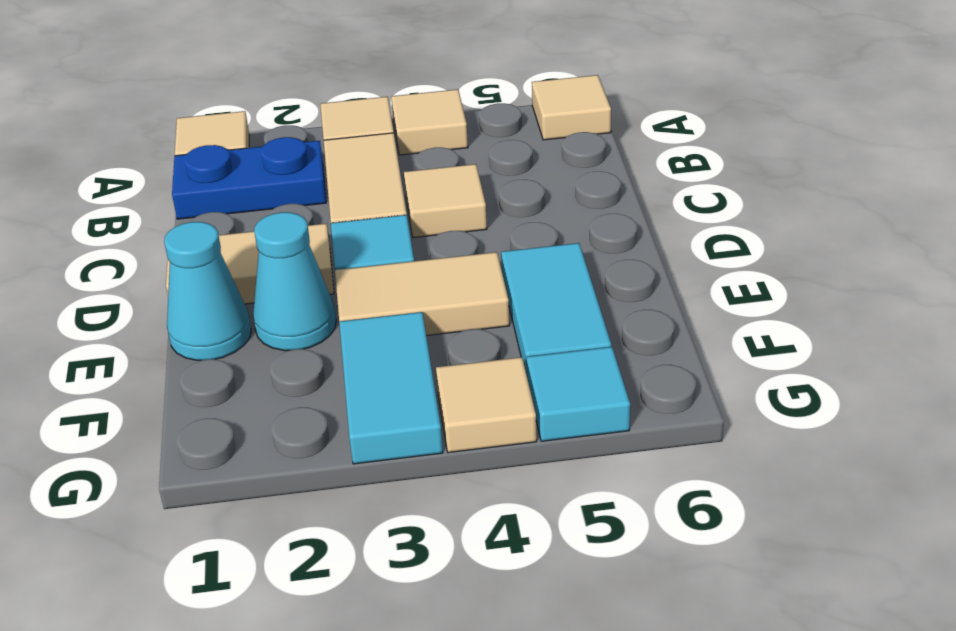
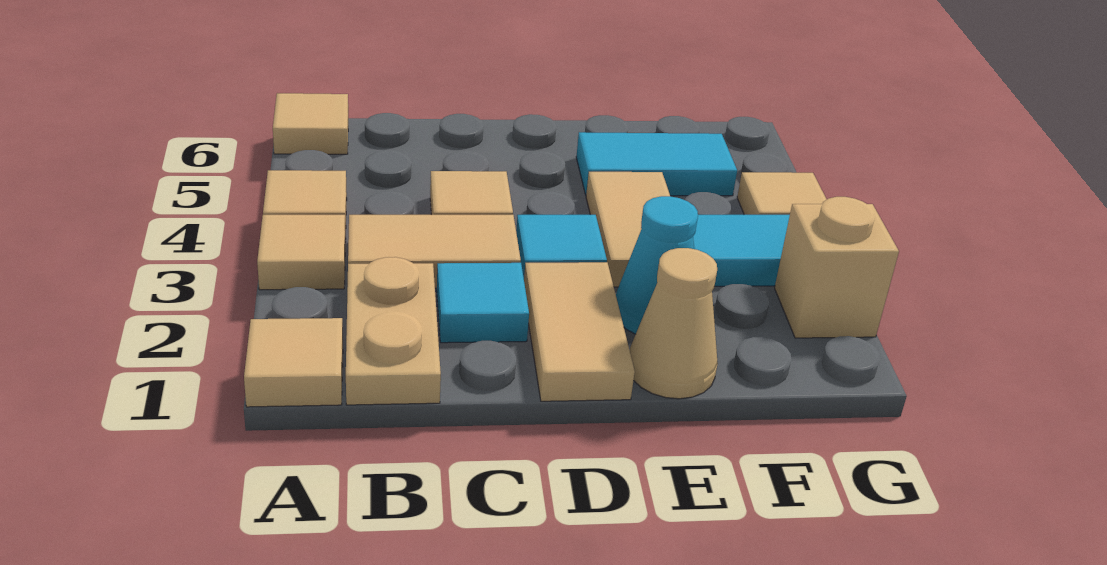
blue plate B1:B2 level 1 -> tan plate B1:B2 level 1
cyan cone E1 level 1 -> tan cone E1 level 1
none -> tan brick G2 level 1
cyan tile G5 level 1 -> cyan tile C2 level 1

